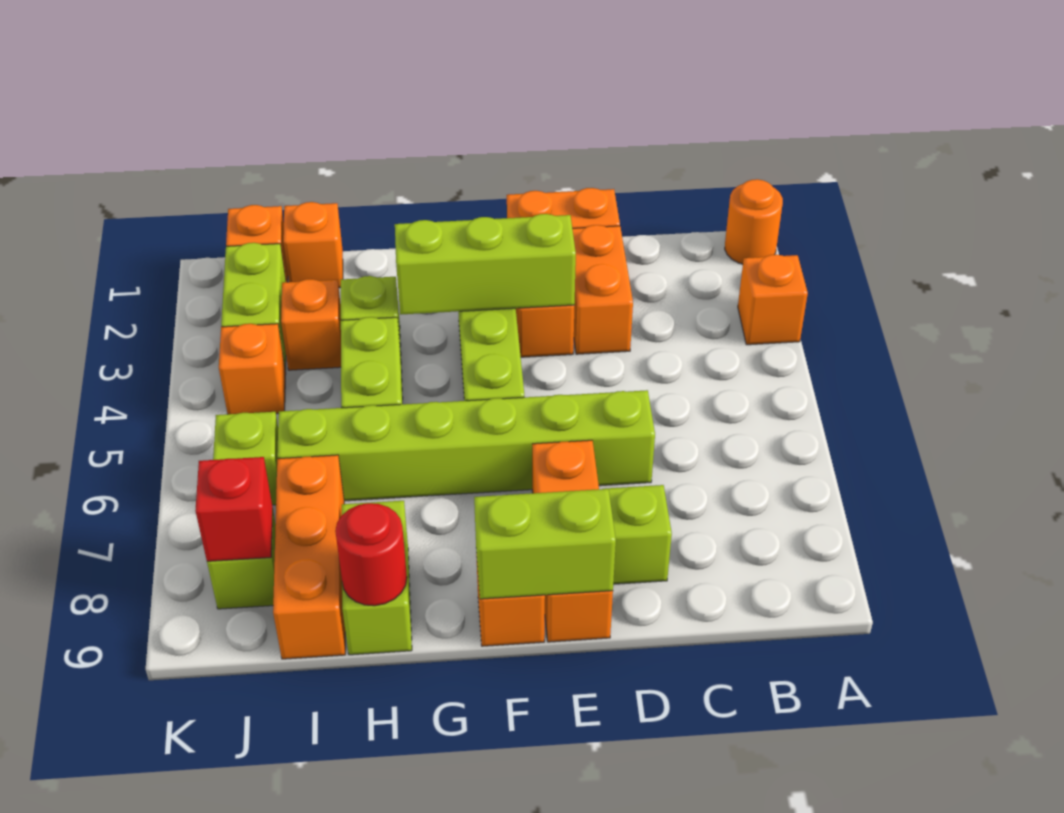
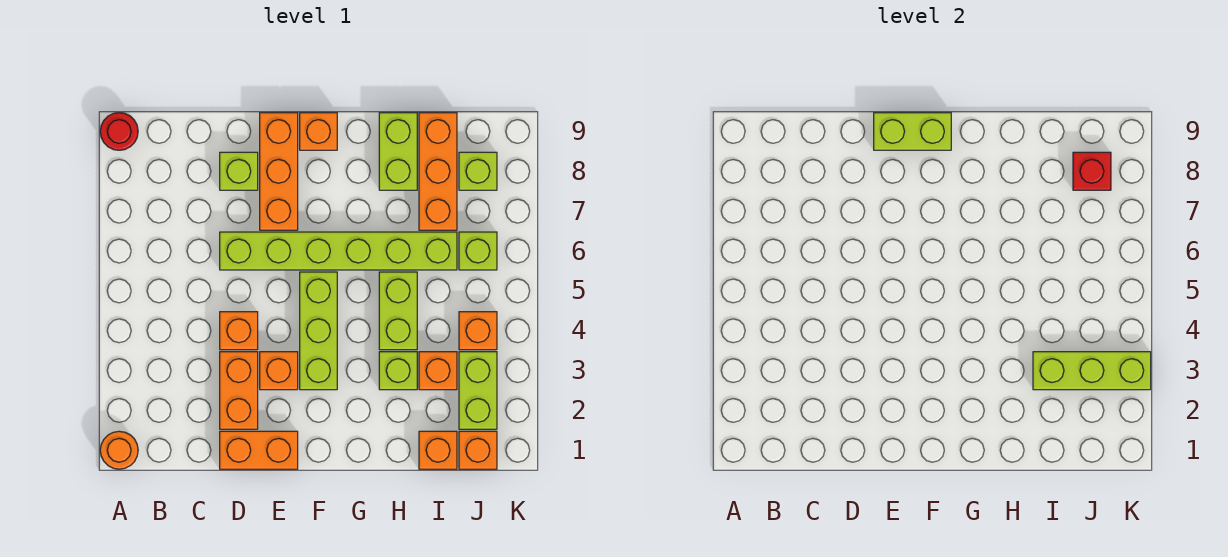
orange brick A3 level 1 -> orange brick D4 level 1
lime brick E3:G3 level 2 -> lime brick I3:K3 level 2
red round brick H9 level 2 -> red round brick A9 level 1

